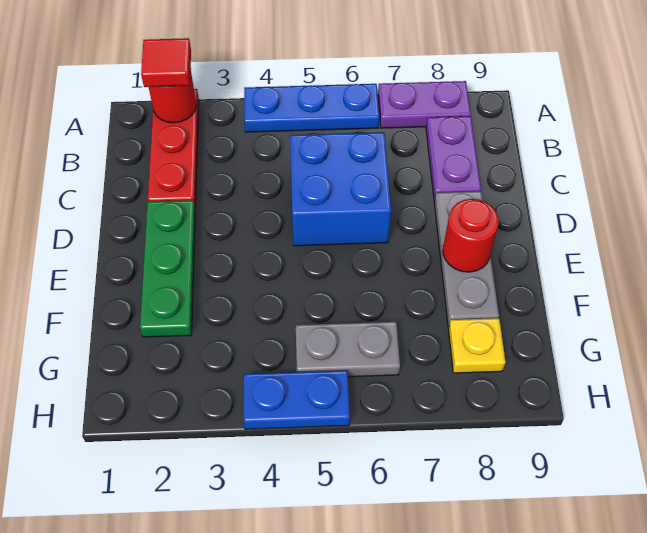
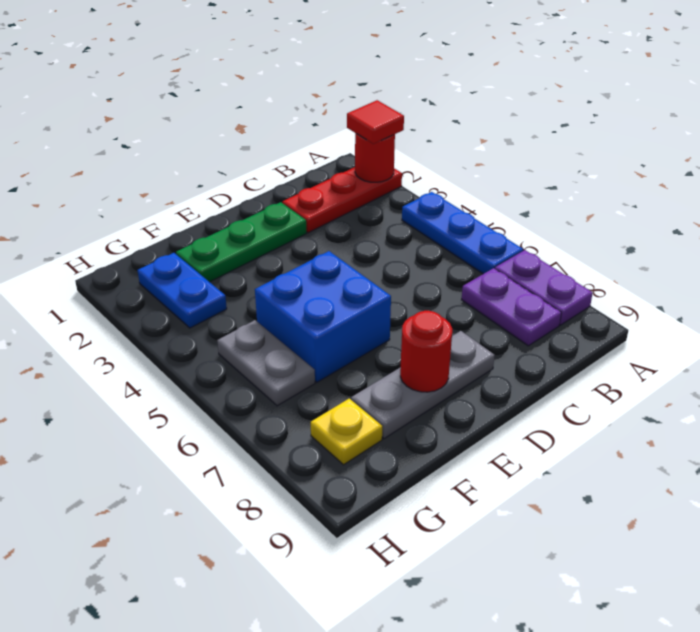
purple plate B8:C8 level 1 -> purple plate B7:B8 level 1
blue brick C5:D6 level 1 -> blue brick E5:F6 level 1
blue plate H4:H5 level 1 -> blue plate G2:G3 level 1

